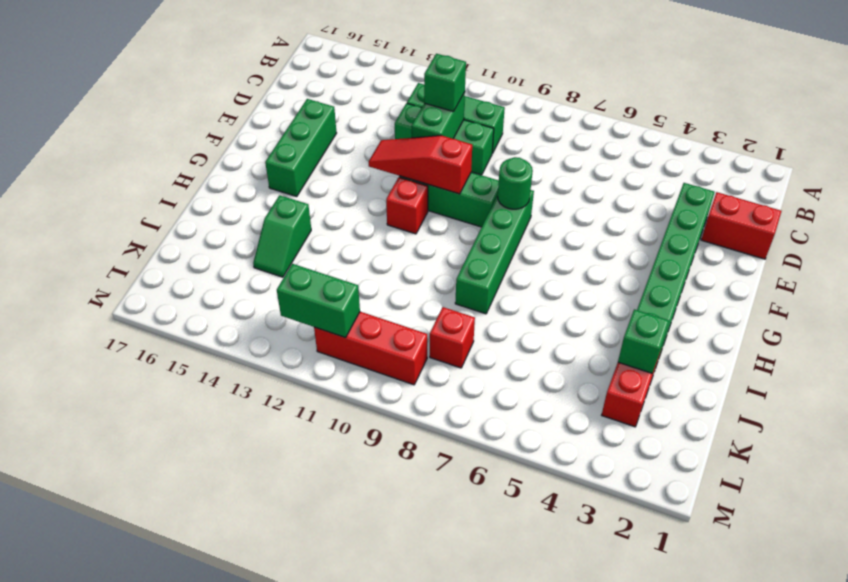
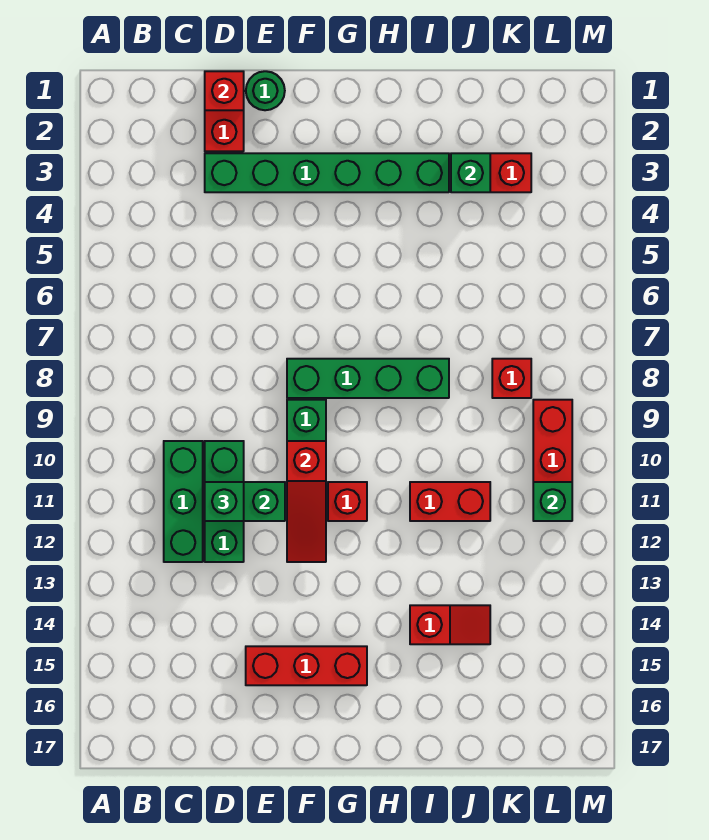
none -> red brick D1 level 2
green brick E15:G15 level 1 -> red brick E15:G15 level 1
green round brick F8 level 2 -> green round brick E1 level 1
none -> red brick I11:J11 level 1
green slope I14:J14 level 1 top I -> red slope I14:J14 level 1 top I
green brick L11:L12 level 2 -> green brick L11 level 2

